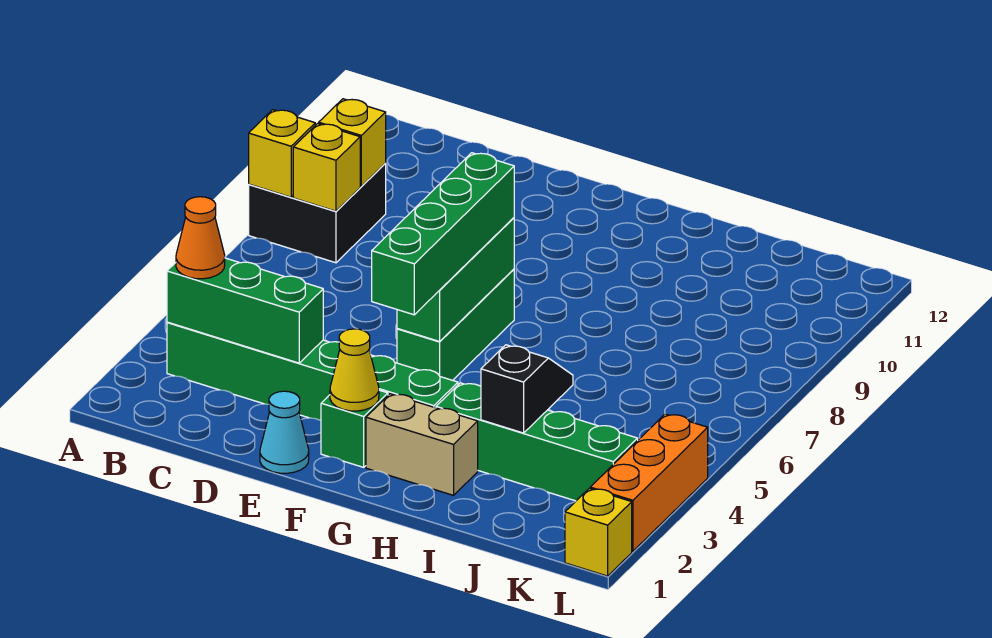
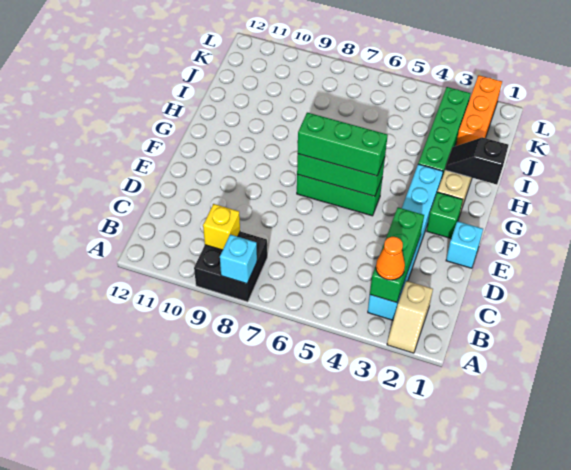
none -> tan slope A2:B2 level 1 top B
yellow brick A8 level 2 -> cyan brick A8 level 2
green brick B3:G3 level 1 -> cyan brick B3:G3 level 1
yellow brick B8 level 2 -> none
cyan cone E1 level 1 -> cyan brick E1 level 1
yellow cone F2 level 2 -> none
green brick F4:F7 level 3 -> green brick F5:F7 level 3
black slope I3:I4 level 2 top 3 -> black slope H1:H2 level 2 top 1
yellow brick L1 level 1 -> none
orange brick L2:L4 level 1 -> orange brick J2:L2 level 1

